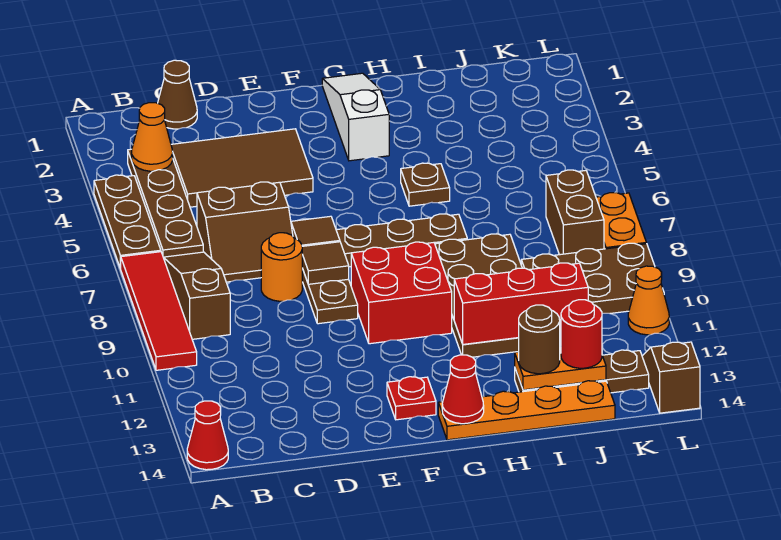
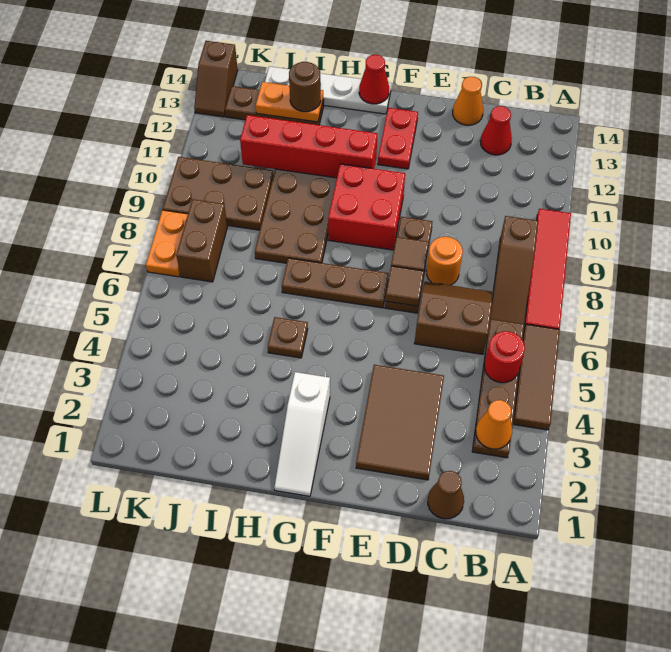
brown plate A4:A6 level 1 -> brown tile A4:A6 level 1
red cone A14 level 1 -> red cone C13 level 1
brown tile C3:E4 level 1 -> brown tile D2:E4 level 1
red plate F13 level 1 -> red plate F12:F13 level 1
orange plate G14:J14 level 1 -> white plate G14:J14 level 1
red brick H11:J11 level 2 -> red brick G11:J11 level 2
red round brick J13 level 3 -> red round brick B5 level 2
orange cone L11 level 1 -> orange cone D14 level 1

